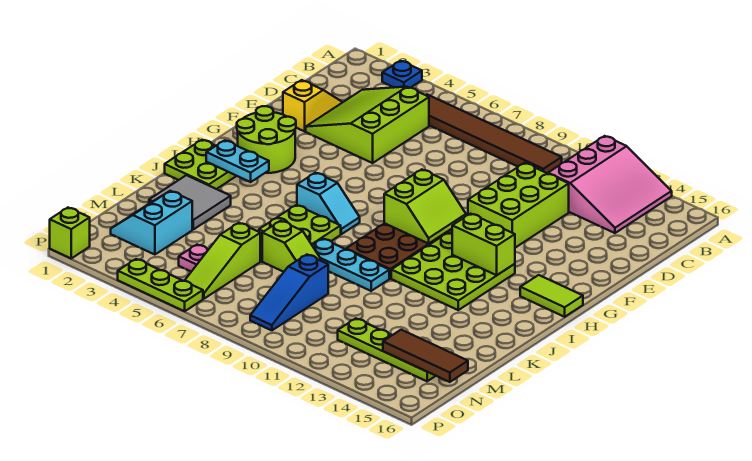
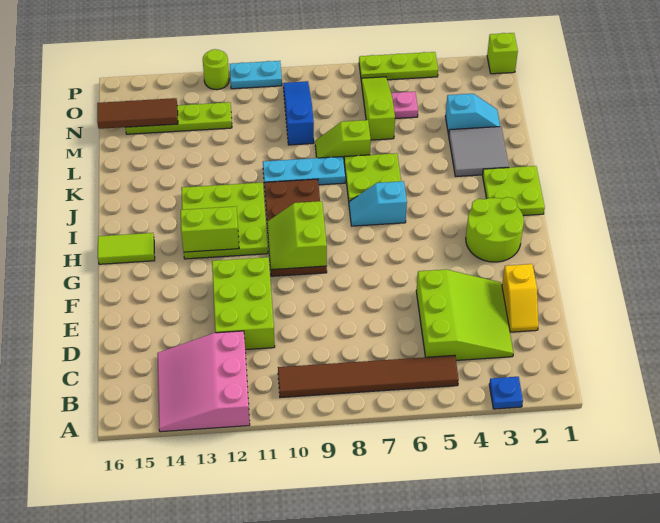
cyan plate I2:I3 level 2 -> cyan plate P10:P11 level 1
cyan slope M2:N3 level 1 top 3 -> cyan slope M2:M3 level 1 top 3
none -> lime round brick P12 level 1

